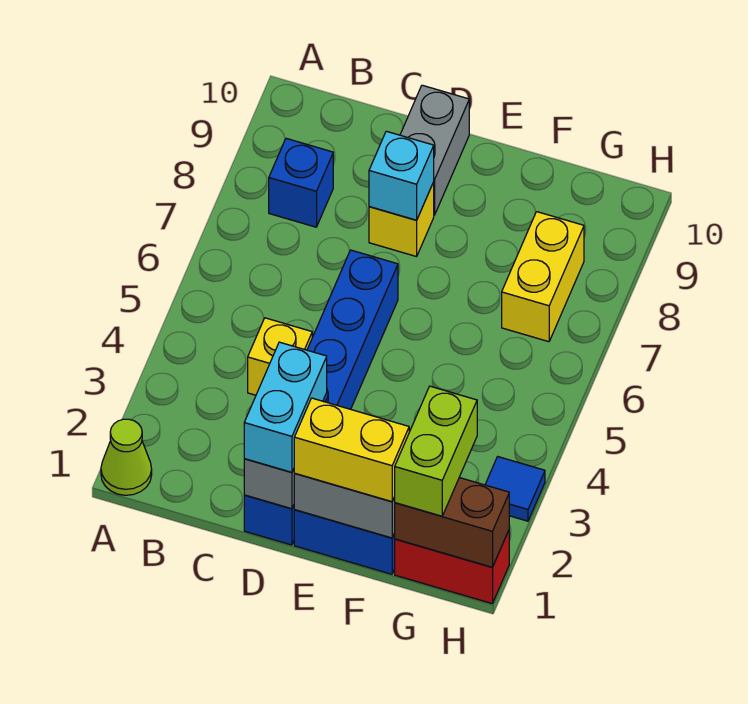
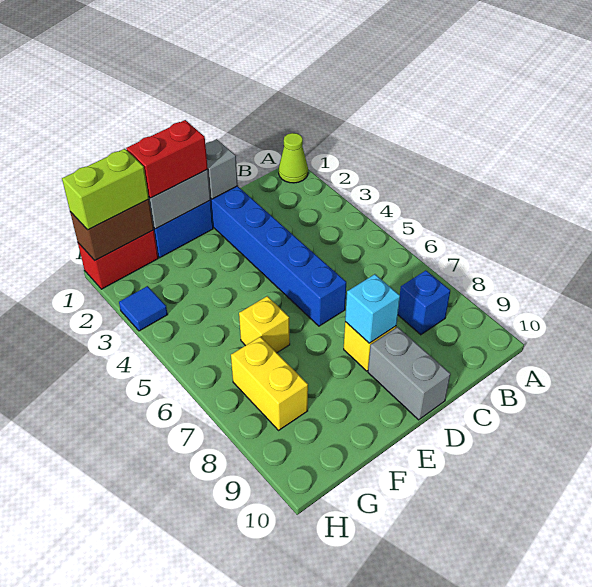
yellow brick C4 level 1 -> yellow brick F6 level 1
cyan brick D1:D2 level 3 -> none
yellow brick E1:F1 level 3 -> red brick E1:F1 level 3
lime brick G1:G2 level 3 -> lime brick G1:H1 level 3

